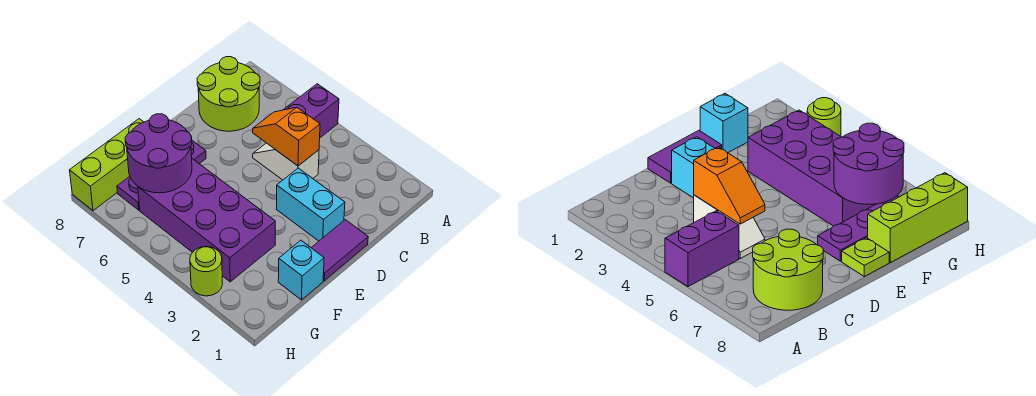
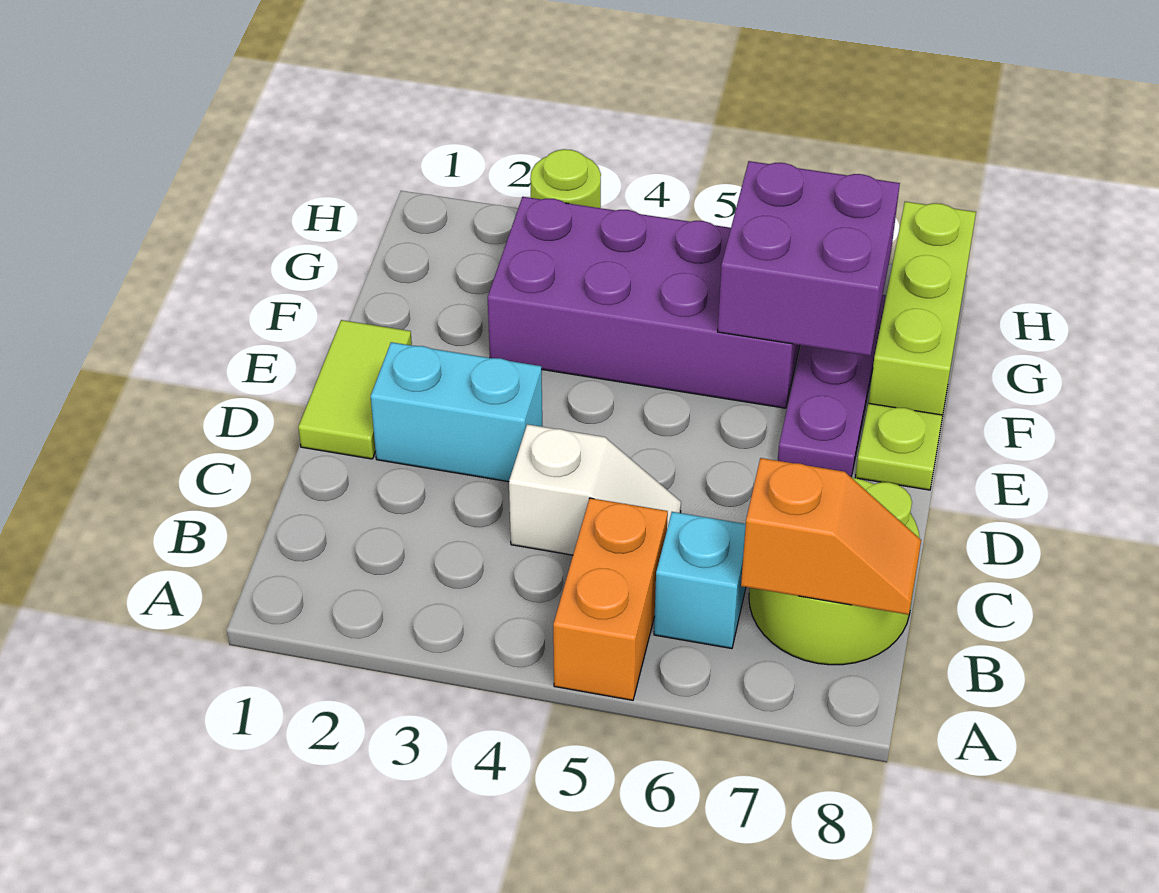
purple brick A5:B5 level 1 -> orange brick A5:B5 level 1
orange slope C4:C5 level 2 top 4 -> orange slope B7:B8 level 2 top 7
purple tile D1:E1 level 1 -> lime tile D1:E1 level 1
cyan brick F1 level 1 -> cyan brick B6 level 1
purple round brick F6:G7 level 2 -> purple brick F6:G7 level 2

